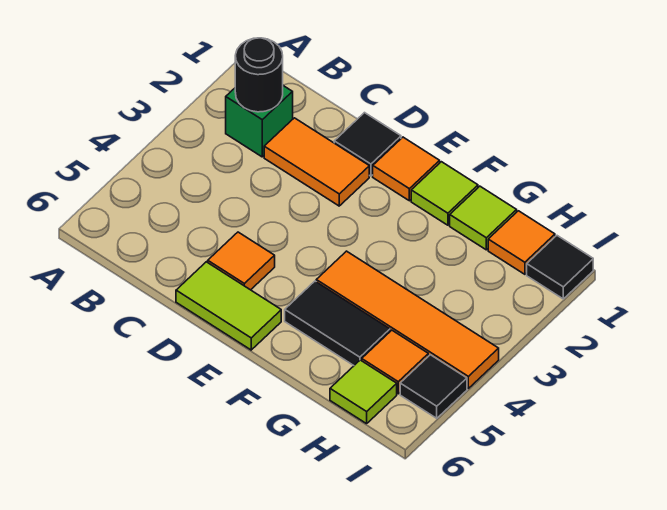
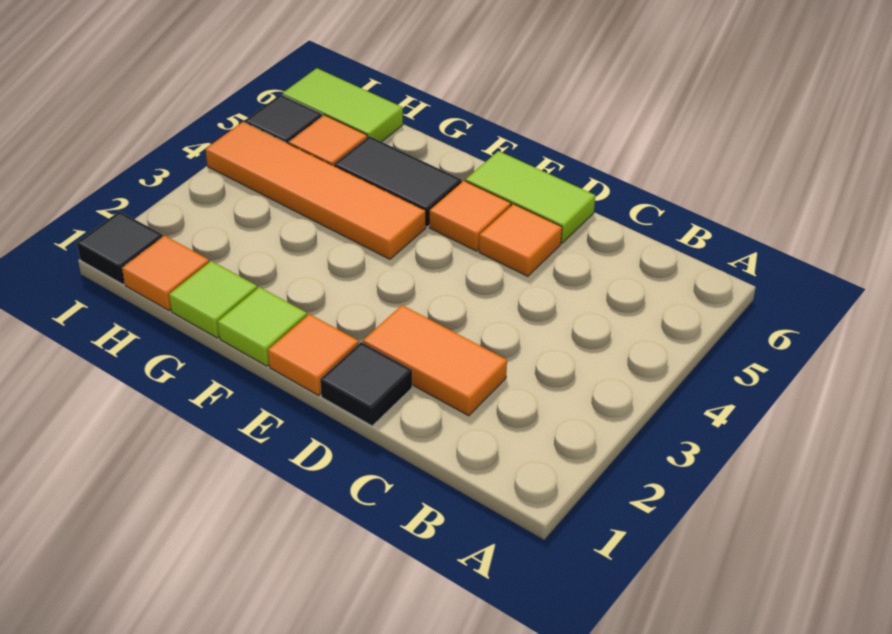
green brick B2 level 1 -> none
black round brick B2 level 2 -> none
none -> orange tile E5 level 1
lime tile H6 level 1 -> lime tile H6:I6 level 1

